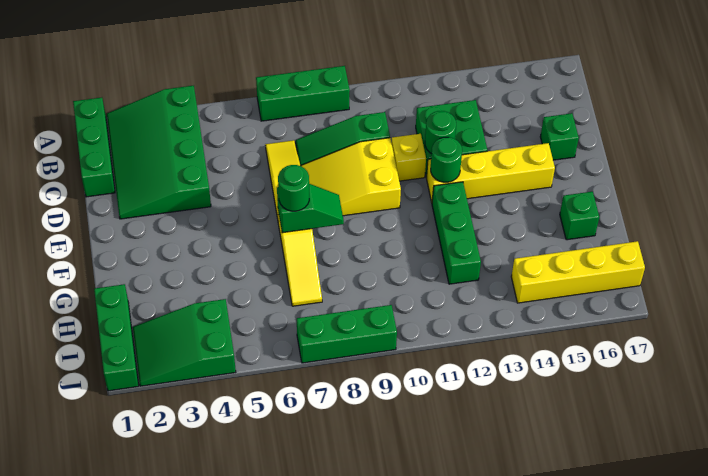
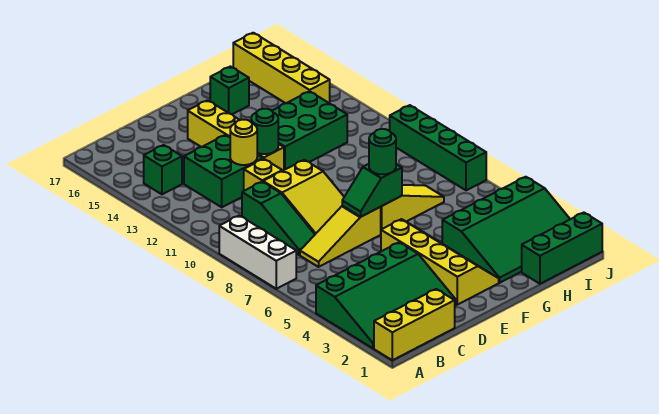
green brick A1:C1 level 1 -> yellow brick A1:C1 level 1
green brick A7:A9 level 1 -> white brick A7:A9 level 1
green round brick D12 level 2 -> yellow round brick D12 level 2
green brick D16 level 1 -> green brick B14 level 1
none -> yellow slope E2:F5 level 1 top E
green slope F7:F8 level 2 top 7 -> green slope E7:F7 level 2 top F
green brick F12:H12 level 1 -> green brick F12:H13 level 1
green slope I2:J4 level 1 top 4 -> green slope G2:J4 level 1 top 4
green brick J7:J9 level 1 -> green brick J7:J10 level 1

